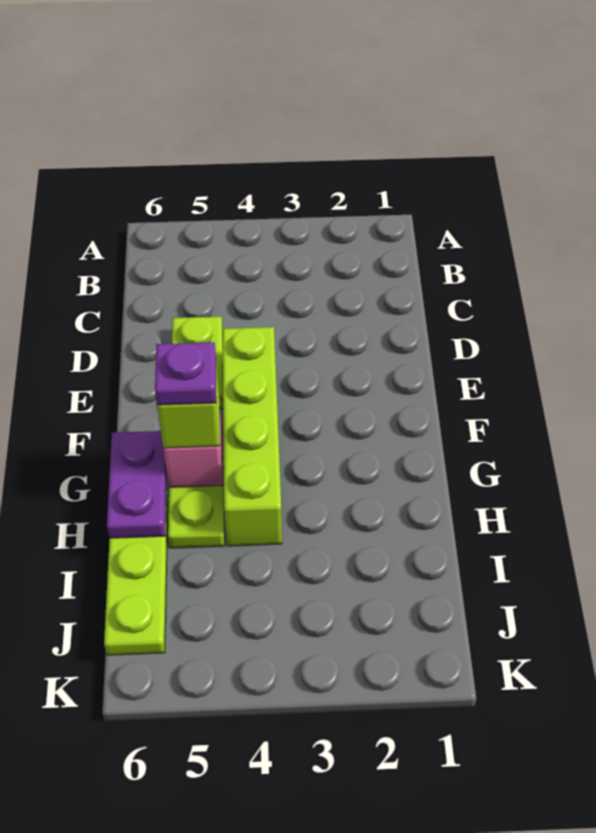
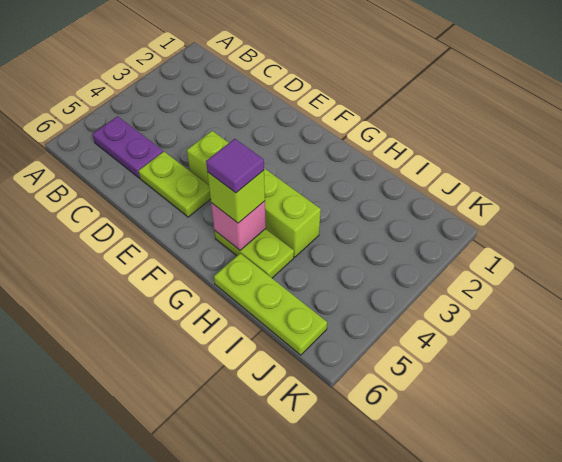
purple plate G5 level 4 -> purple tile G5 level 4
purple plate G6:H6 level 2 -> purple plate B5:C5 level 1

